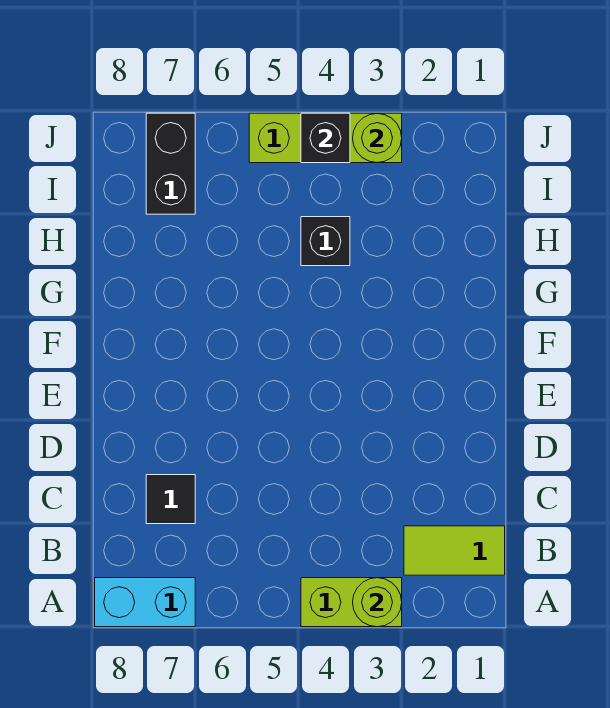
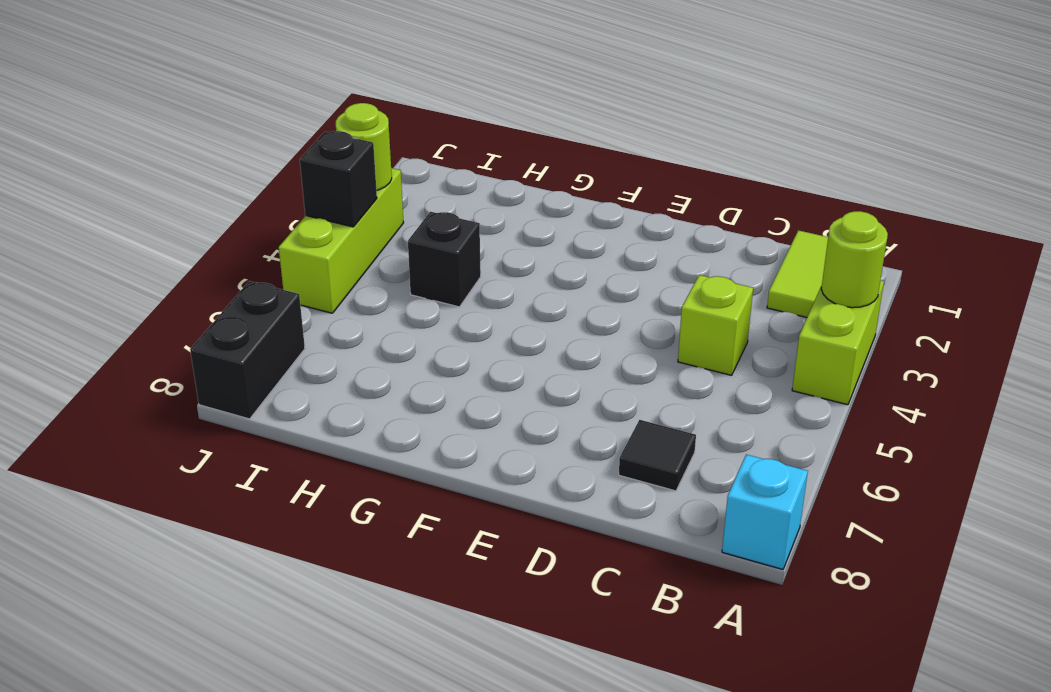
cyan brick A7:A8 level 1 -> cyan brick A8 level 1
none -> lime brick C4 level 1
black brick I7:J7 level 1 -> black brick J7:J8 level 1

